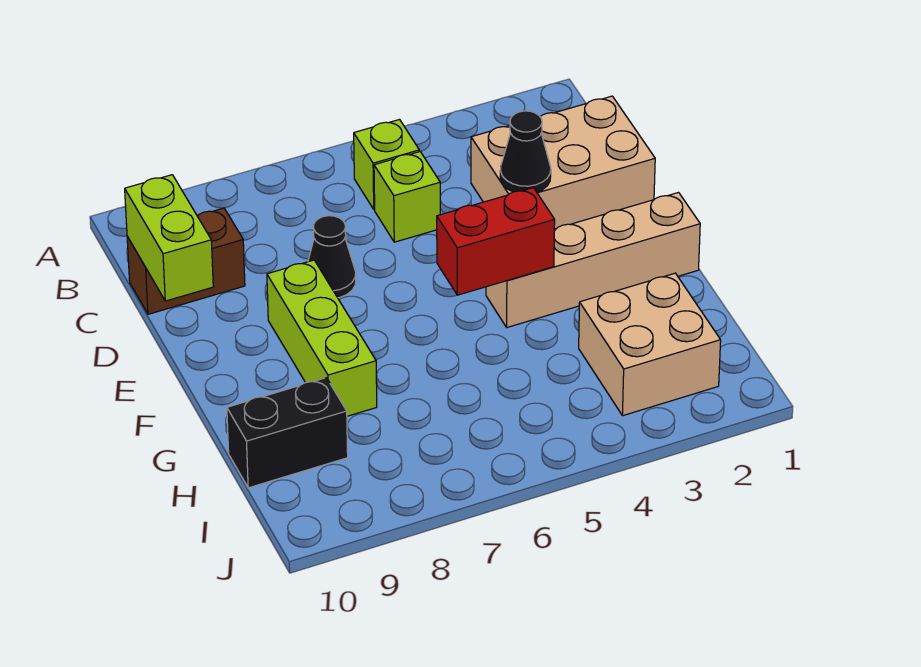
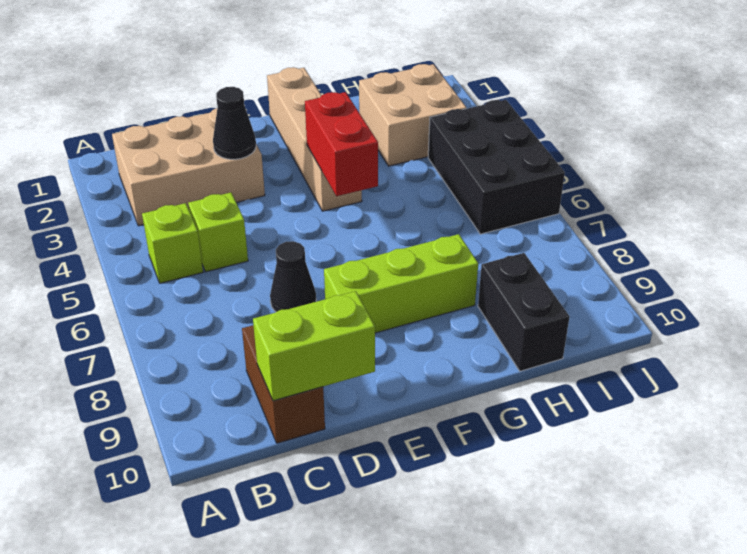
tan brick C1:D3 level 1 -> tan brick B2:D3 level 1
none -> black brick I4:J6 level 1

